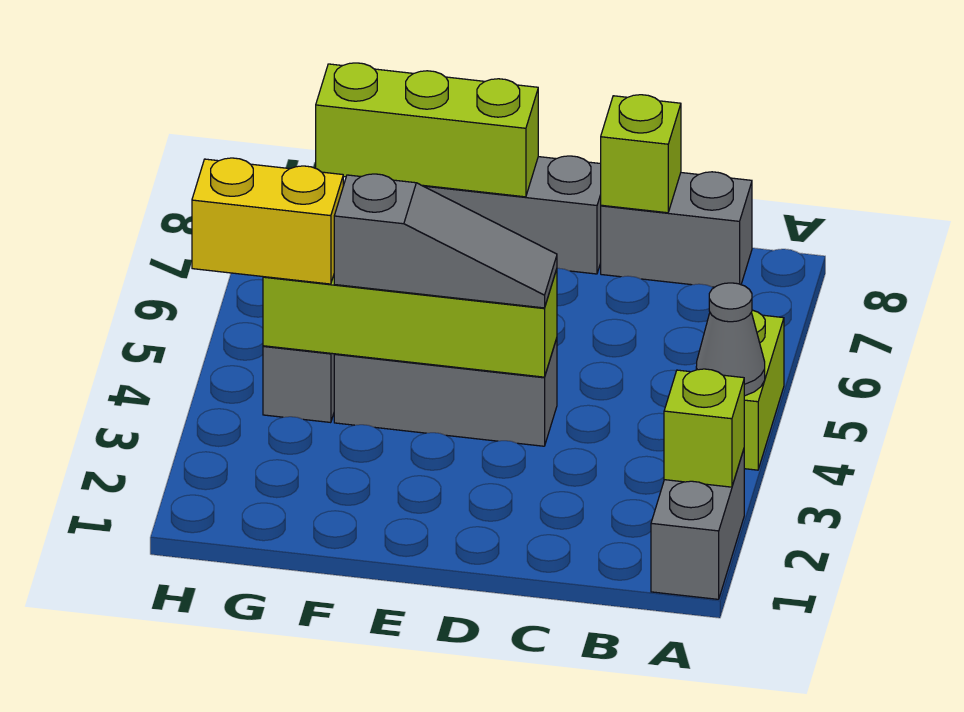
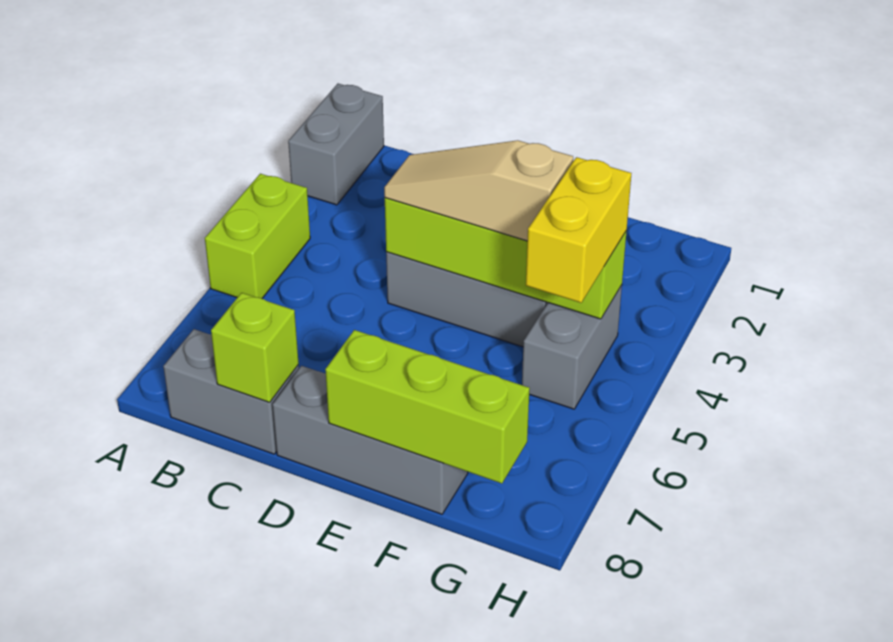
lime brick A2 level 2 -> none
grey cone A4 level 2 -> none
grey slope D4:F4 level 3 top F -> tan slope D4:F4 level 3 top F
yellow brick G4:H4 level 3 -> yellow brick G4:G5 level 3

